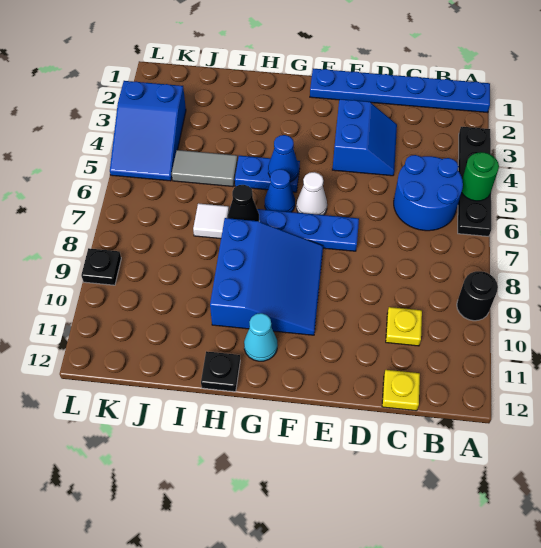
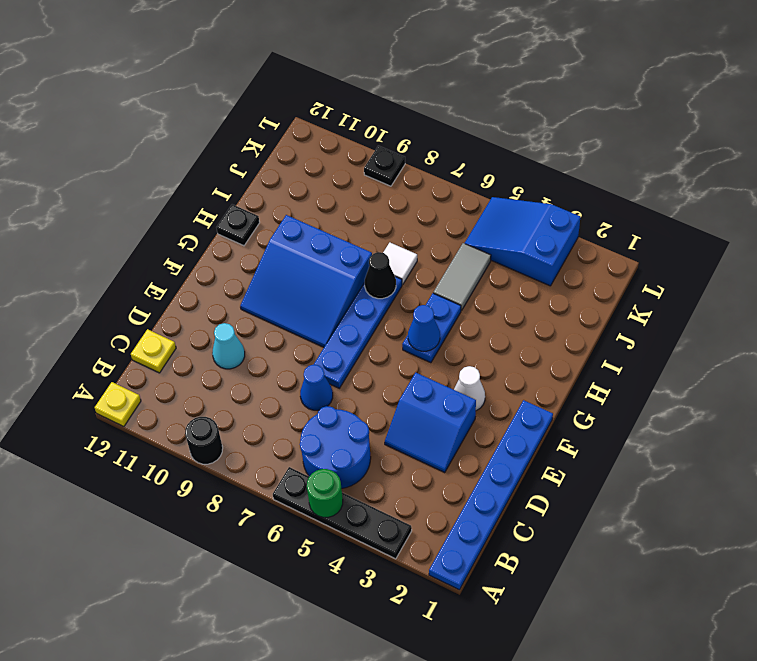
yellow plate C10 level 1 -> yellow plate A12 level 1
white cone F6 level 1 -> white cone F3 level 1
blue cone G6 level 1 -> blue cone D7 level 1
cyan cone G11 level 1 -> cyan cone D10 level 1

